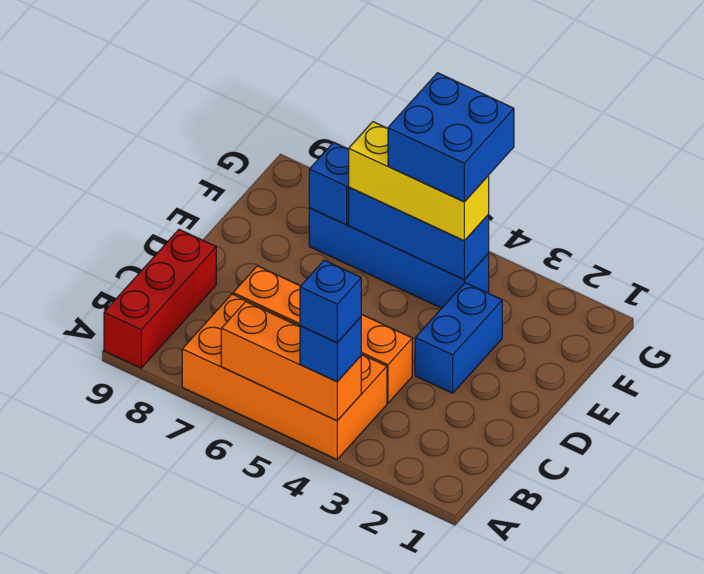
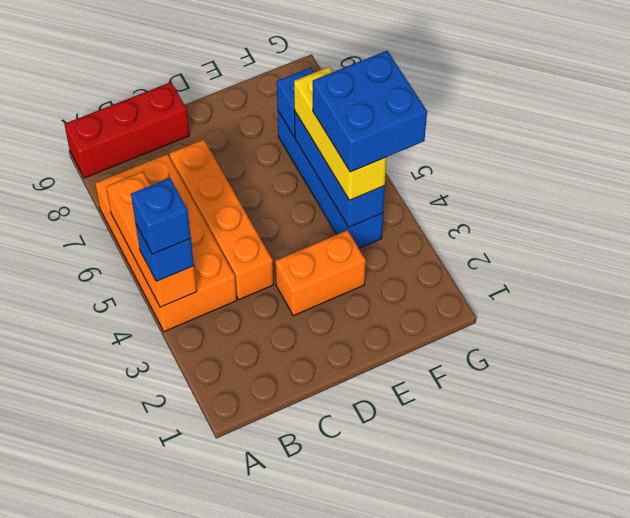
blue brick D3:E3 level 1 -> orange brick D3:E3 level 1

